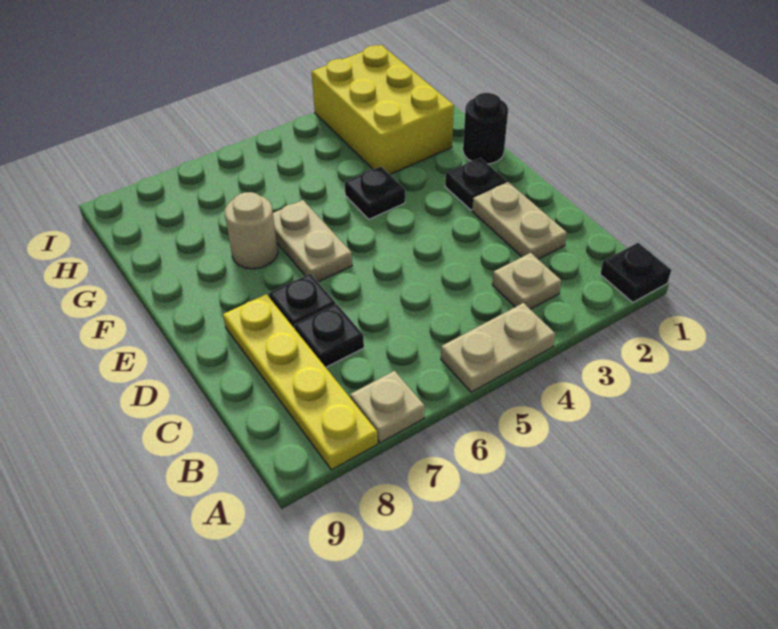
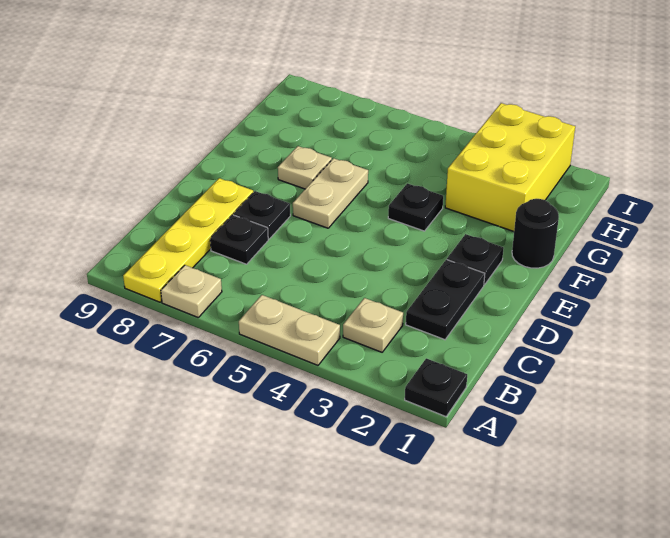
tan plate C2:D2 level 1 -> black plate C2:D2 level 1
tan round brick F7 level 1 -> tan plate F7 level 1

